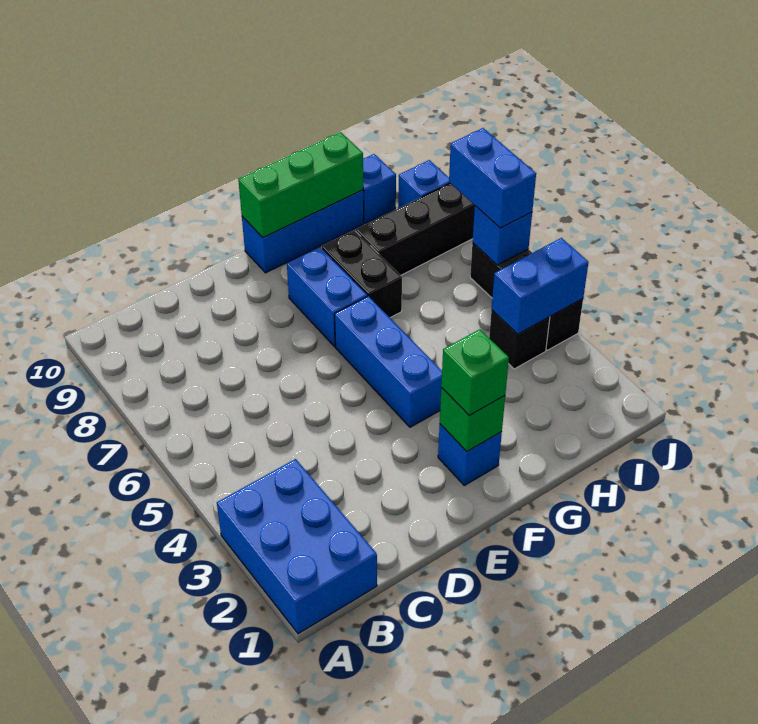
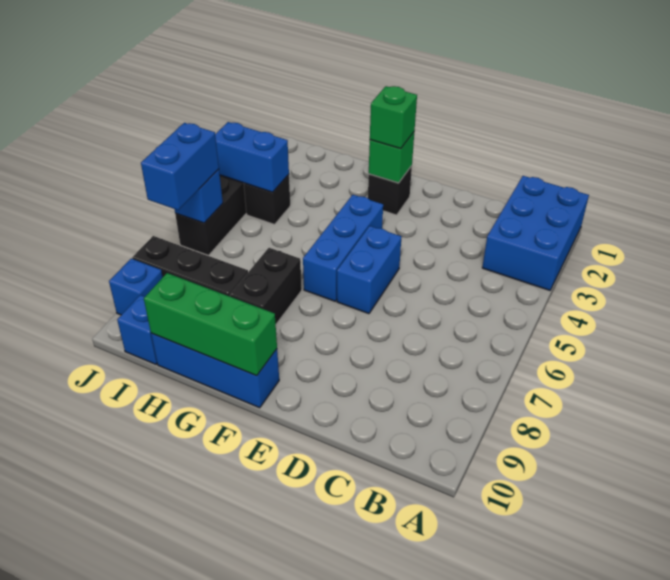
blue brick F2 level 1 -> black brick F2 level 1
blue brick F7:F8 level 1 -> blue brick E5:E6 level 1

